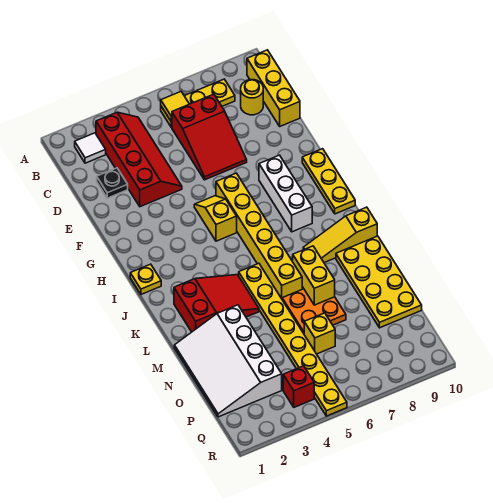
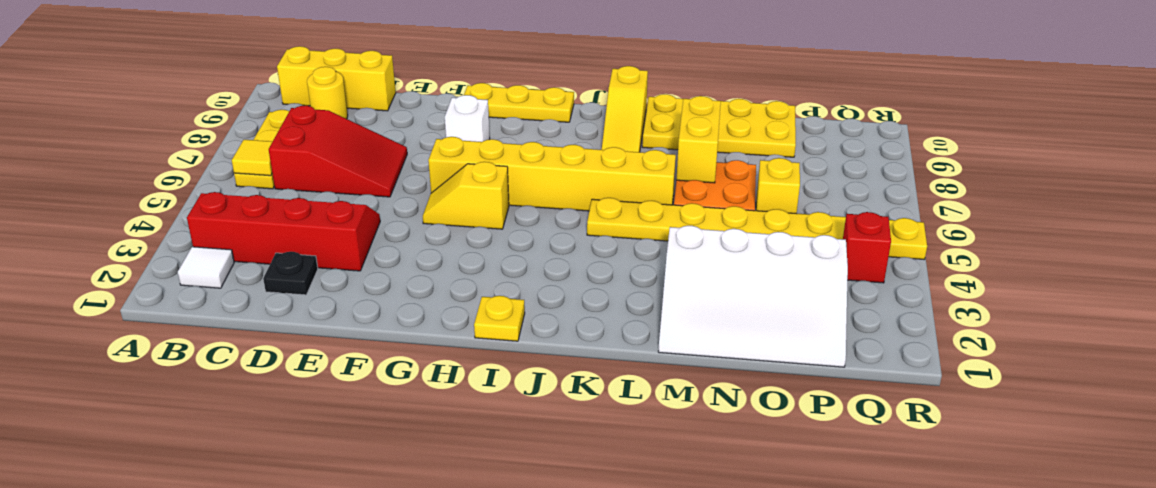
white brick G8:I8 level 1 -> white brick G8 level 1
red slope K2:L4 level 1 top 2 -> none
yellow brick L7:M7 level 2 -> yellow brick M7:M8 level 2

